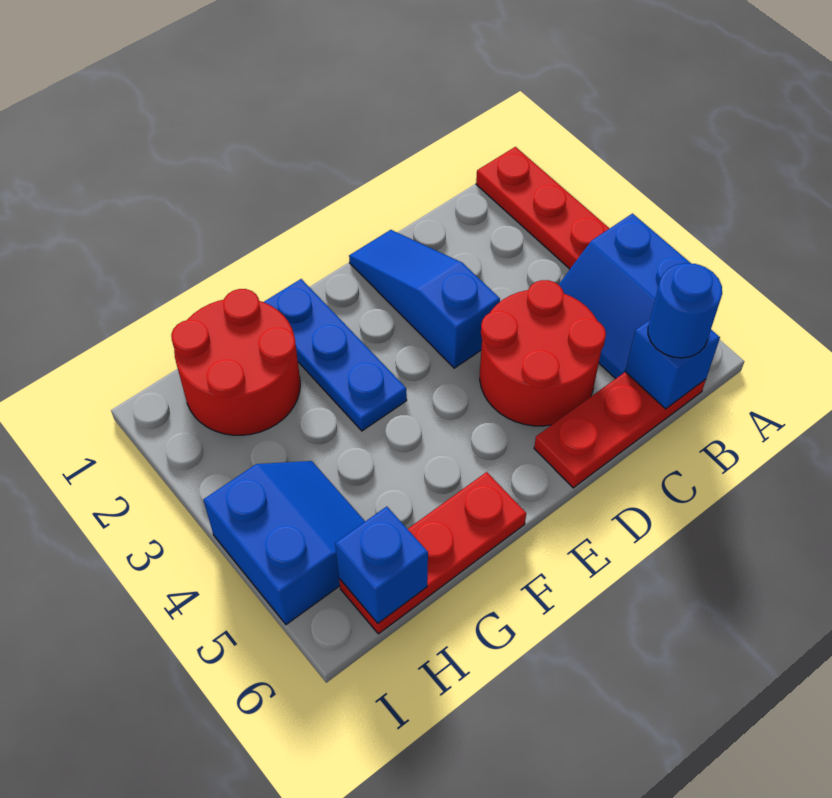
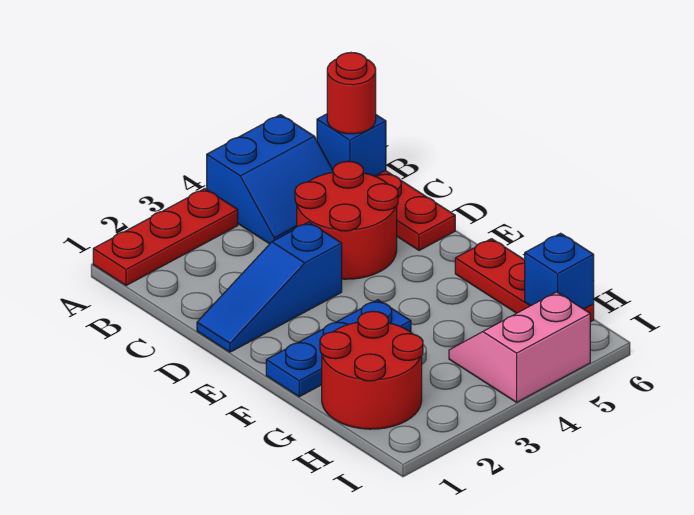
blue round brick B6 level 3 -> red round brick B6 level 3
blue slope H4:I5 level 1 top I -> pink slope H4:I5 level 1 top I

